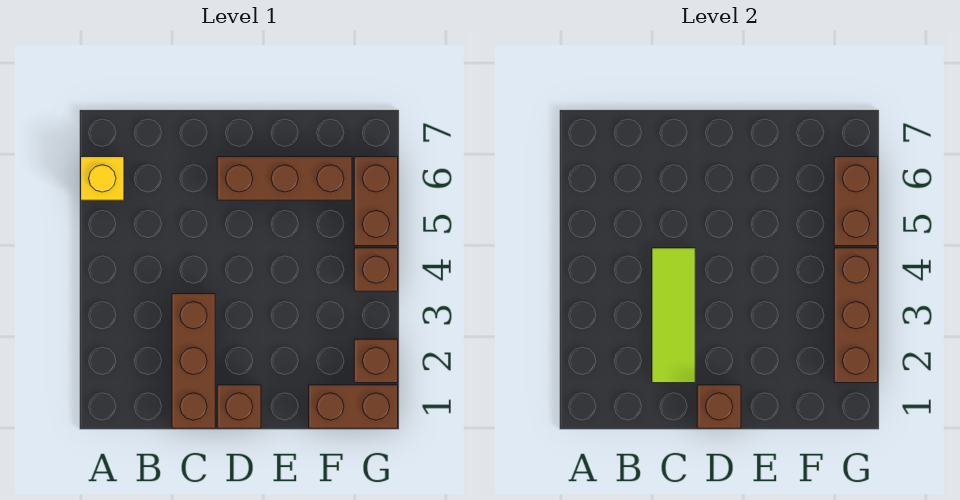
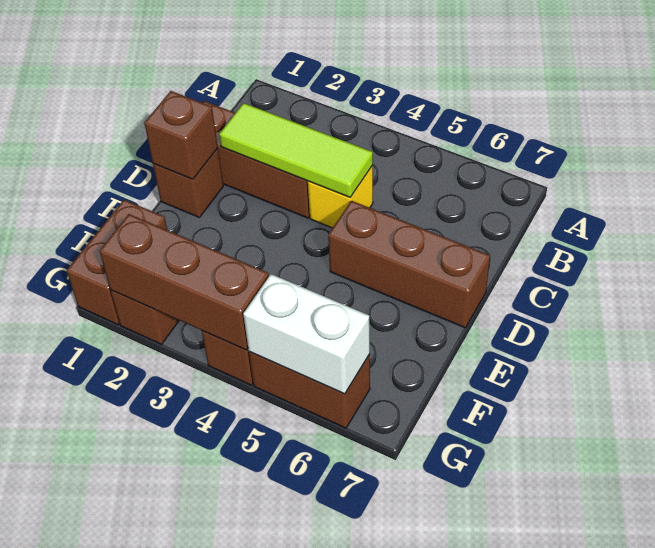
yellow brick A6 level 1 -> yellow brick C4 level 1
brown brick D6:F6 level 1 -> brown brick D5:D7 level 1
brown brick G5:G6 level 2 -> white brick G5:G6 level 2

